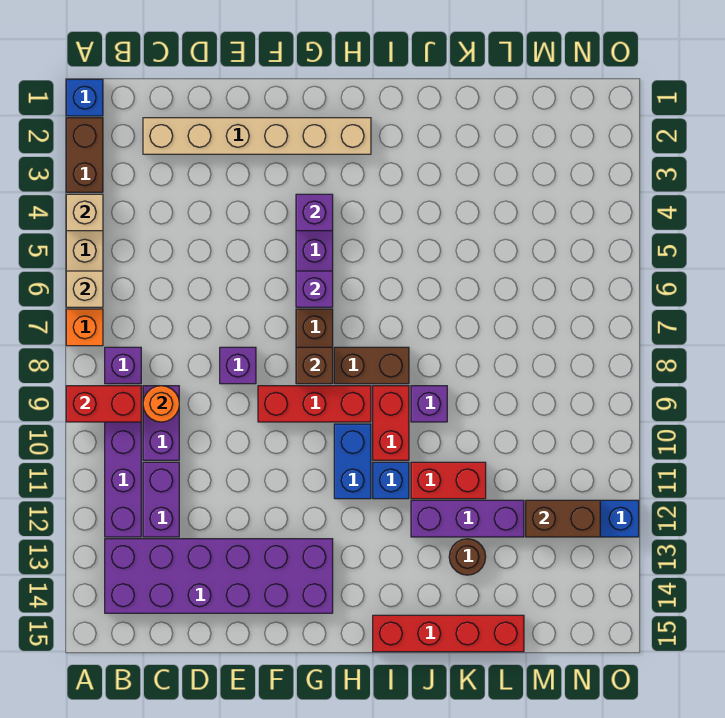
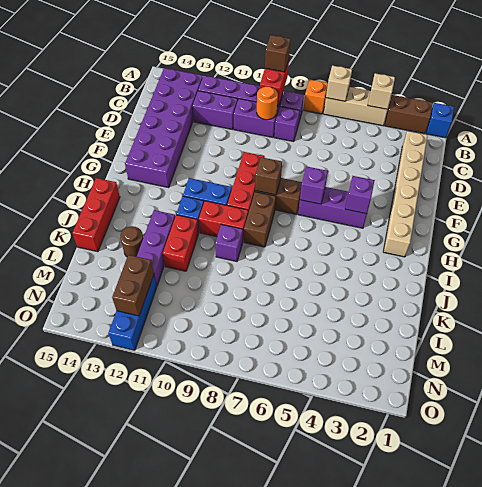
none -> brown brick A9 level 3
purple brick E8 level 1 -> purple brick C8 level 1
red brick I15:L15 level 1 -> red brick I15:K15 level 1

